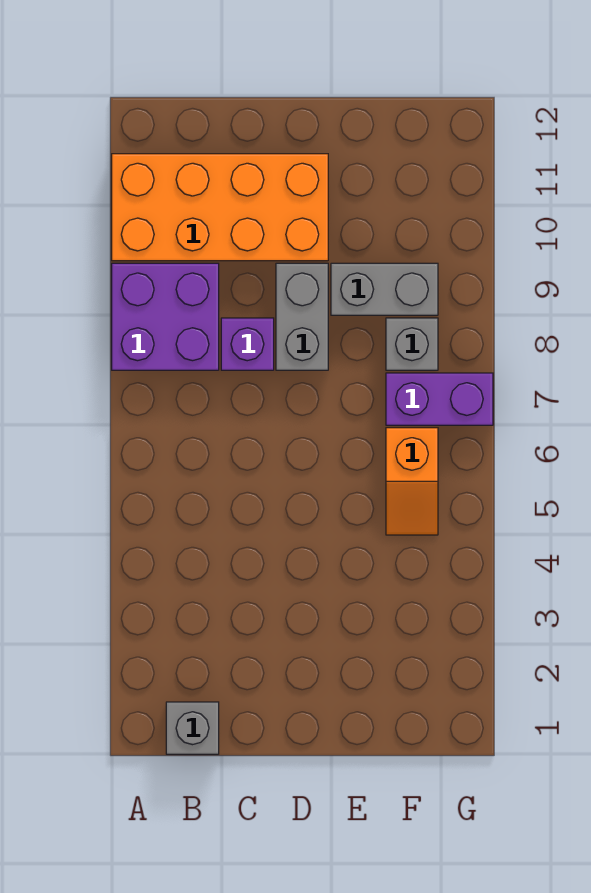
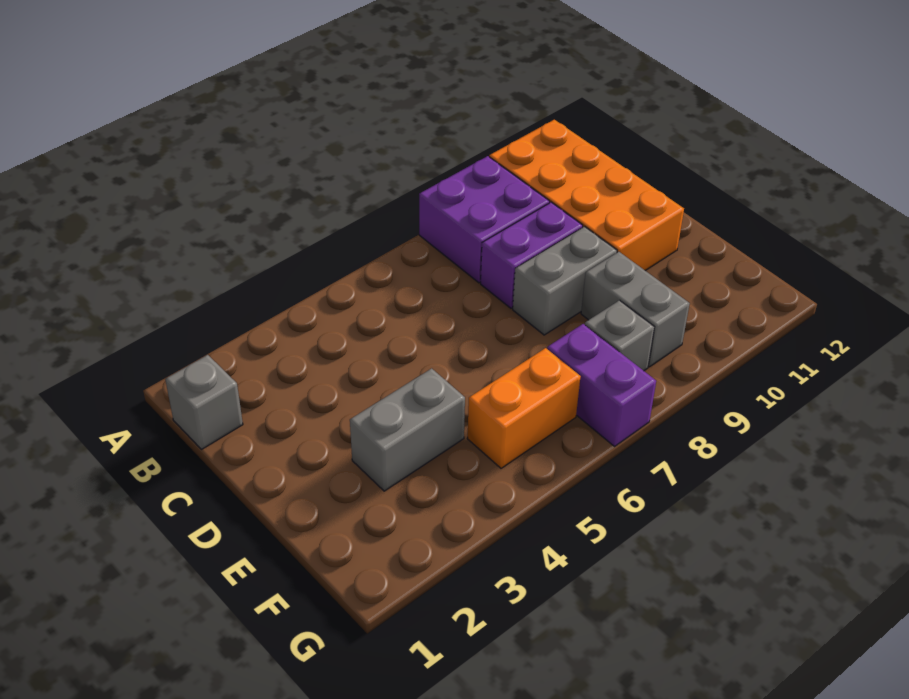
purple brick C8 level 1 -> purple brick C8:C9 level 1
none -> grey brick E3:E4 level 1
orange slope F5:F6 level 1 top 6 -> orange brick F5:F6 level 1

